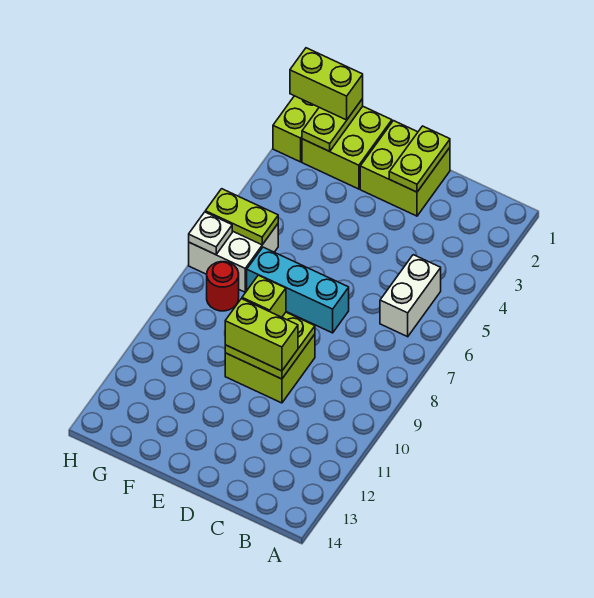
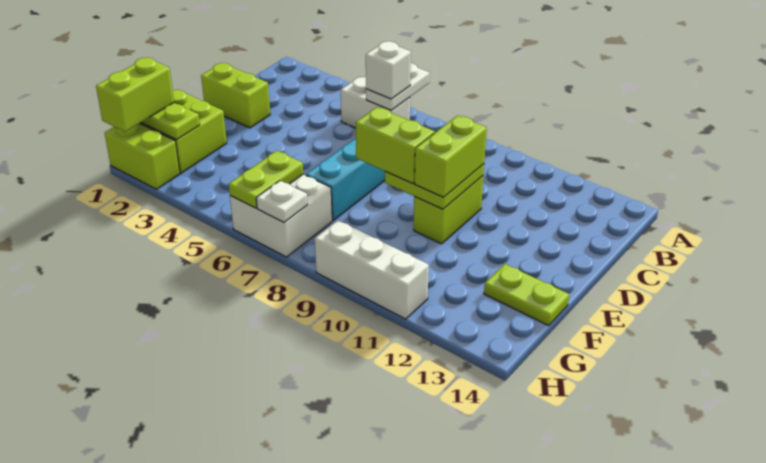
none -> white plate A6:B6 level 2
none -> white brick B6 level 3
lime brick D1:E2 level 1 -> lime brick D1:D2 level 1
lime plate D1:D2 level 2 -> lime plate F13:F14 level 1
lime brick D9:E10 level 1 -> lime brick D10:E10 level 1
lime brick E9 level 3 -> lime brick E8:E9 level 3
red round brick G8 level 1 -> none
none -> white brick H9:H11 level 1

